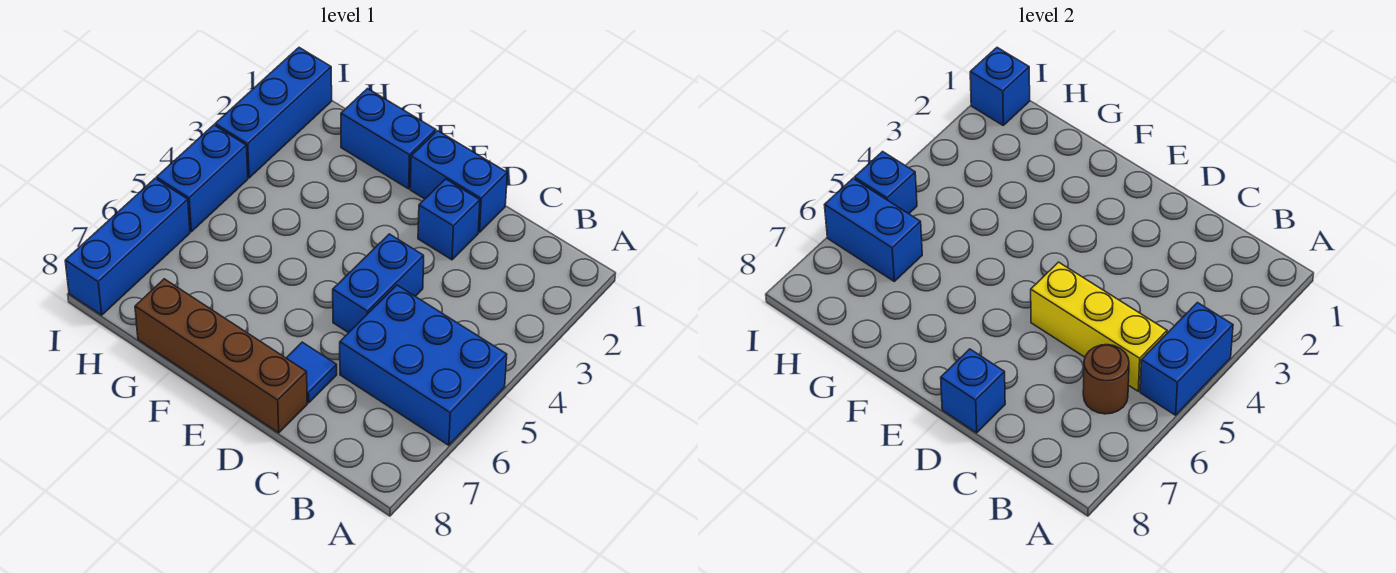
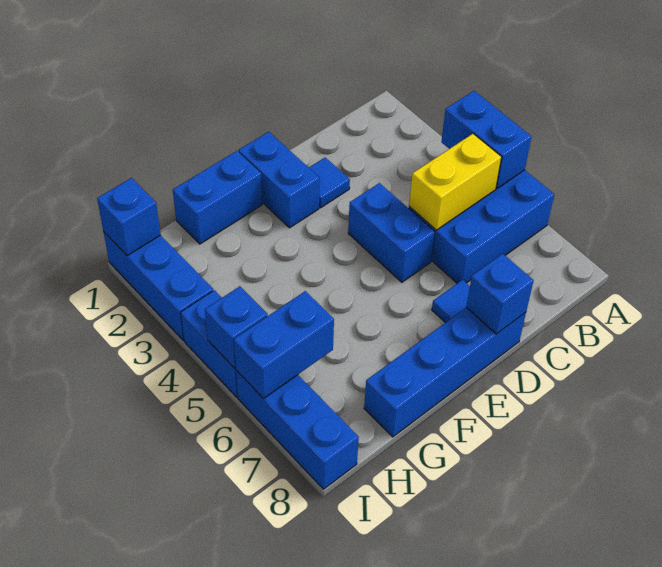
yellow brick B5:D5 level 2 -> yellow brick B5:C5 level 2
brown round brick B6 level 2 -> none
blue brick D1:E1 level 1 -> blue brick E1:E2 level 1
blue brick D2 level 1 -> blue tile D2 level 1
brown brick D8:G8 level 1 -> blue brick D8:G8 level 1

